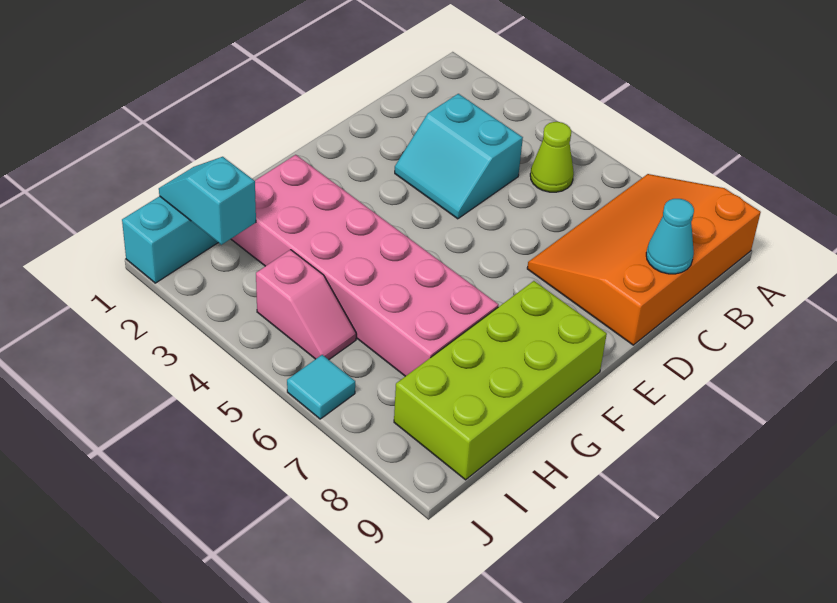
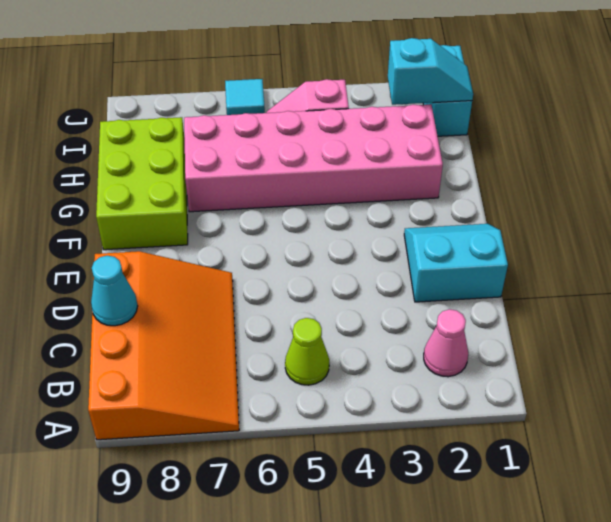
none -> pink cone B2 level 1
cyan slope C3:D4 level 1 top C -> cyan slope D1:E2 level 1 top D
lime brick F8:I9 level 1 -> lime brick F8:H9 level 1

